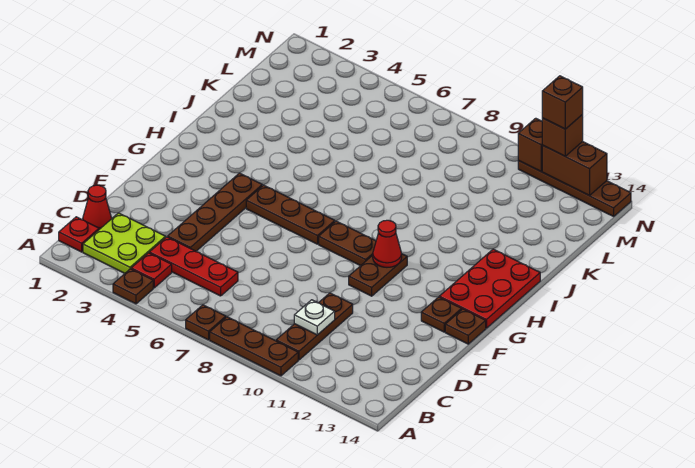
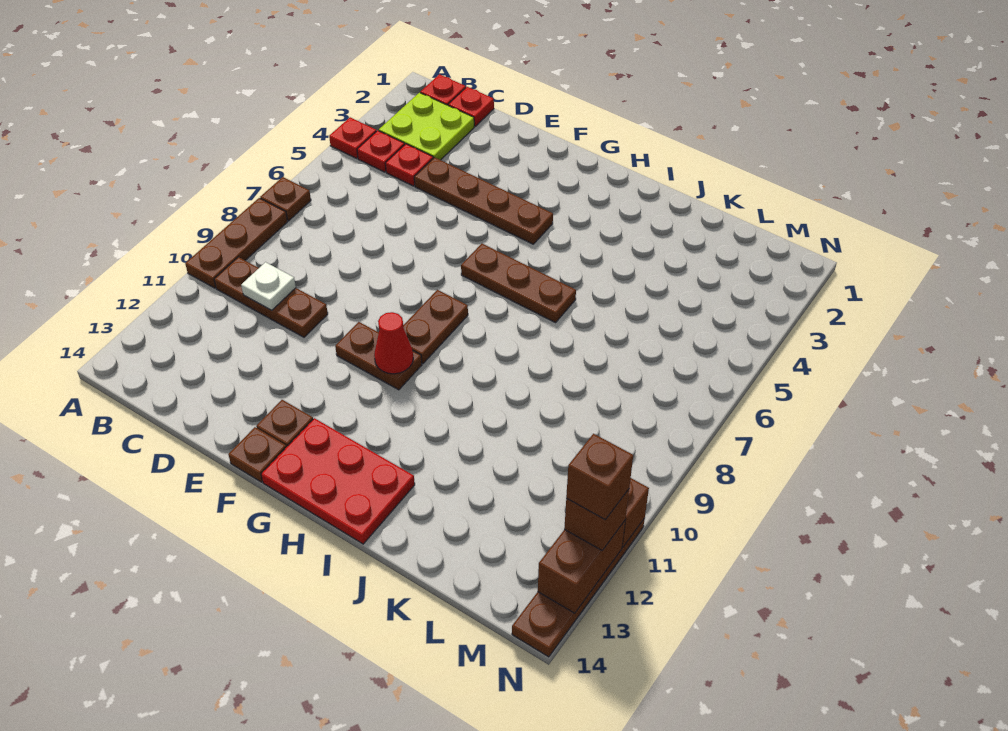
brown plate A4 level 1 -> red plate A4 level 1
red cone C1 level 1 -> red plate C1 level 1
red plate C4:C6 level 1 -> red plate C4 level 1
brown plate G5:G7 level 1 -> brown plate G6:I6 level 1

